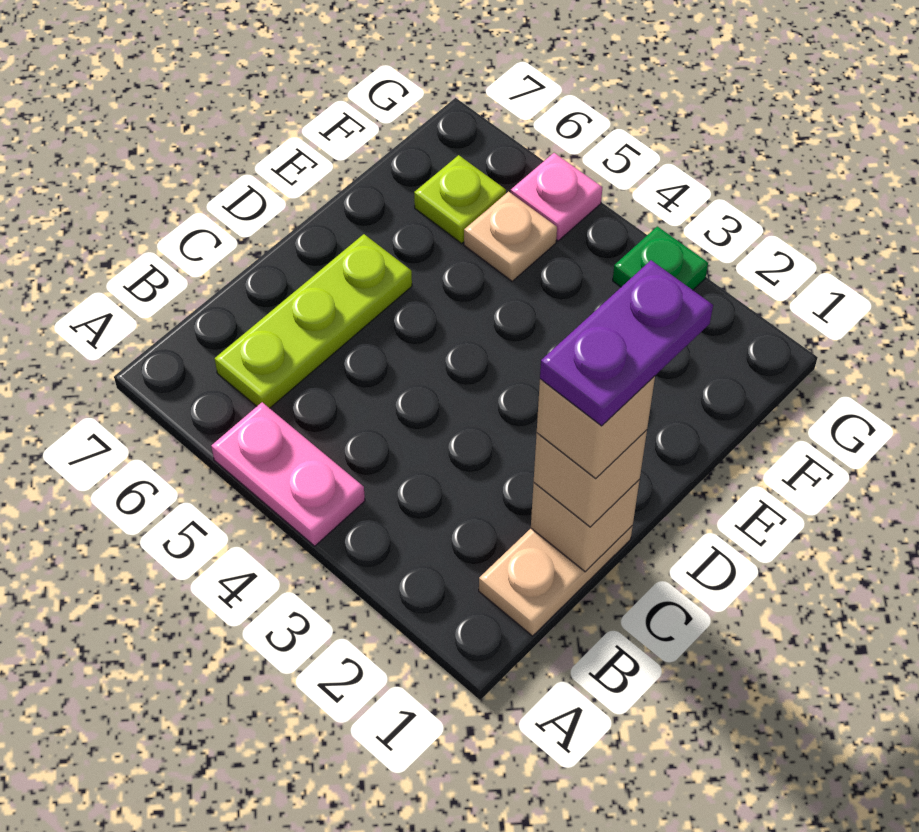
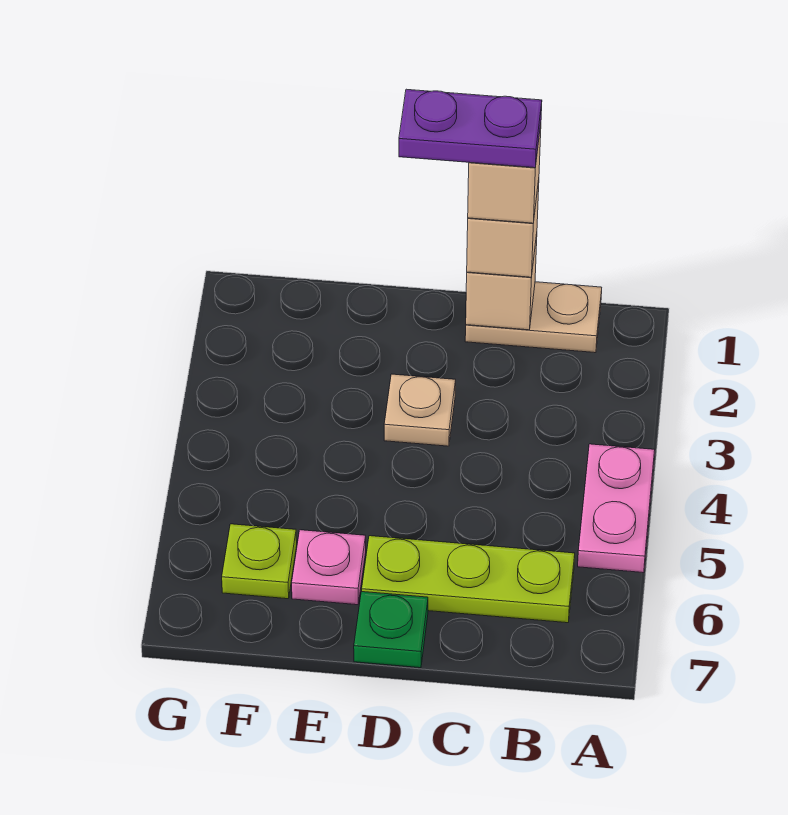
tan plate F5 level 1 -> tan plate D3 level 1
green plate G3 level 1 -> green plate D7 level 1
pink plate G5 level 1 -> pink plate E6 level 1

